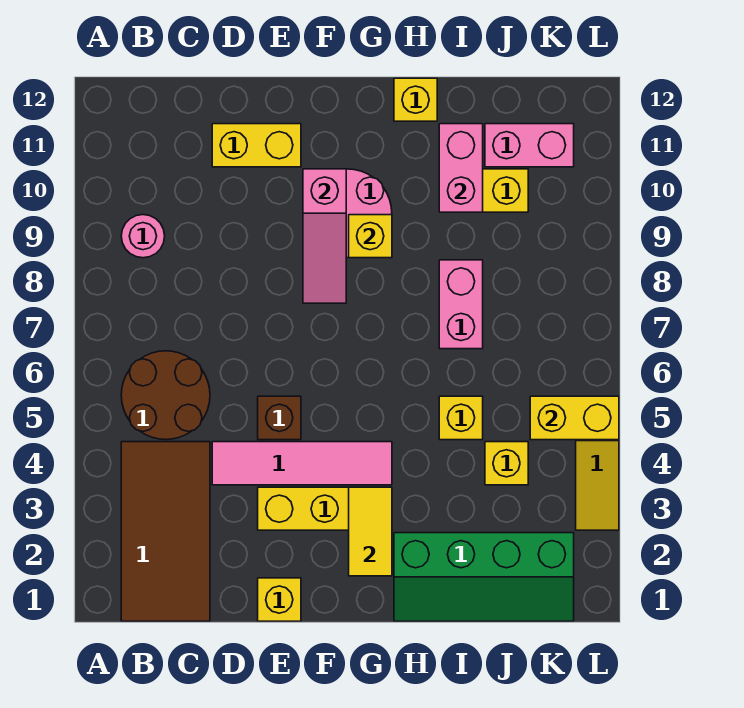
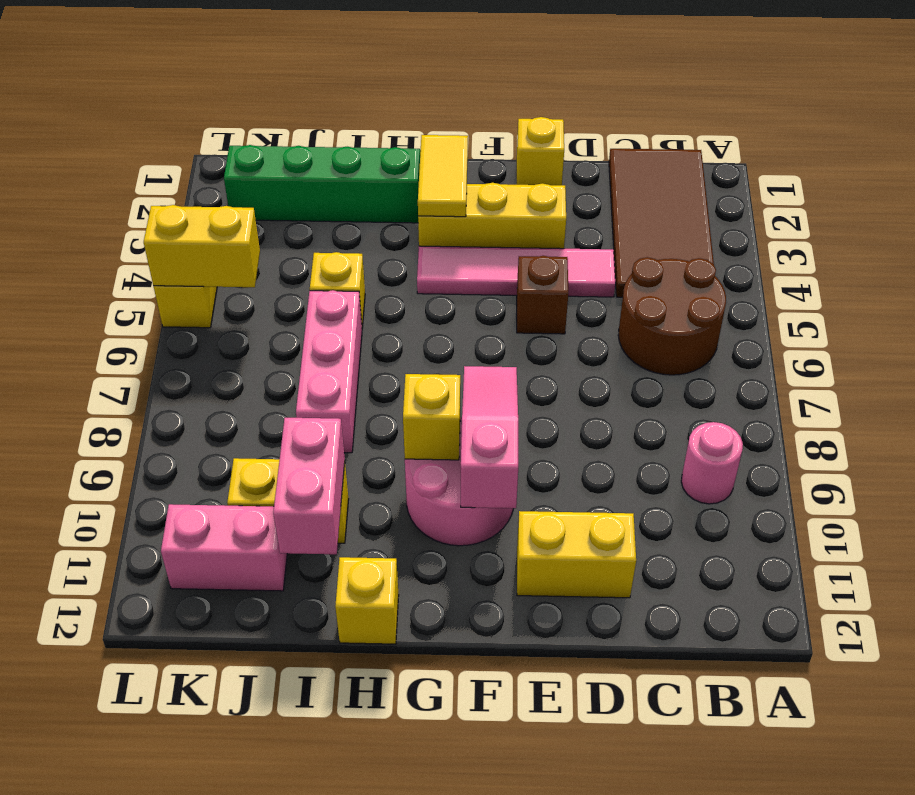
pink brick I7:I8 level 1 -> pink brick I6:I8 level 1
yellow brick J4 level 1 -> none

